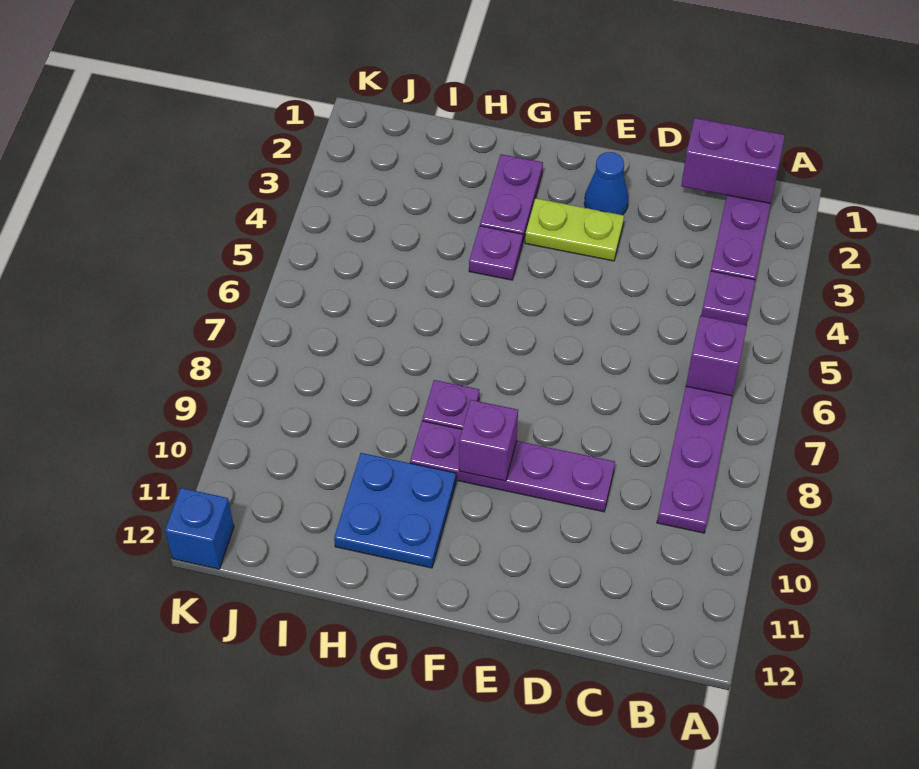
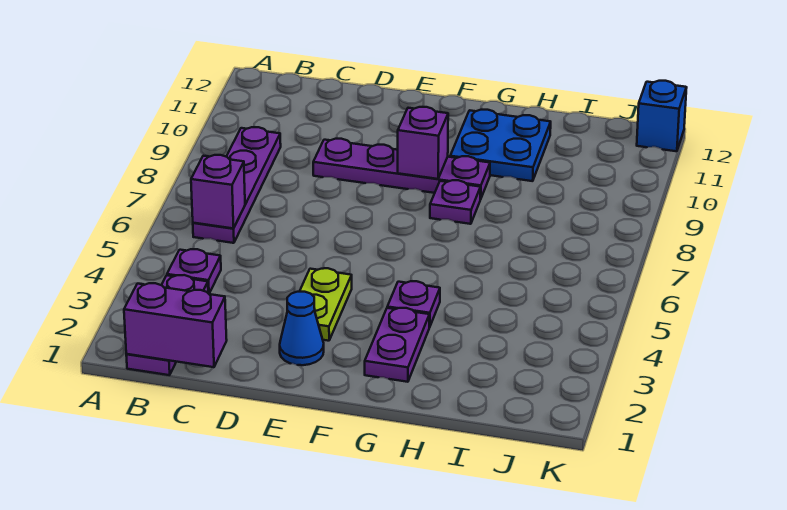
lime plate E3:F3 level 1 -> lime plate E3:E4 level 1

